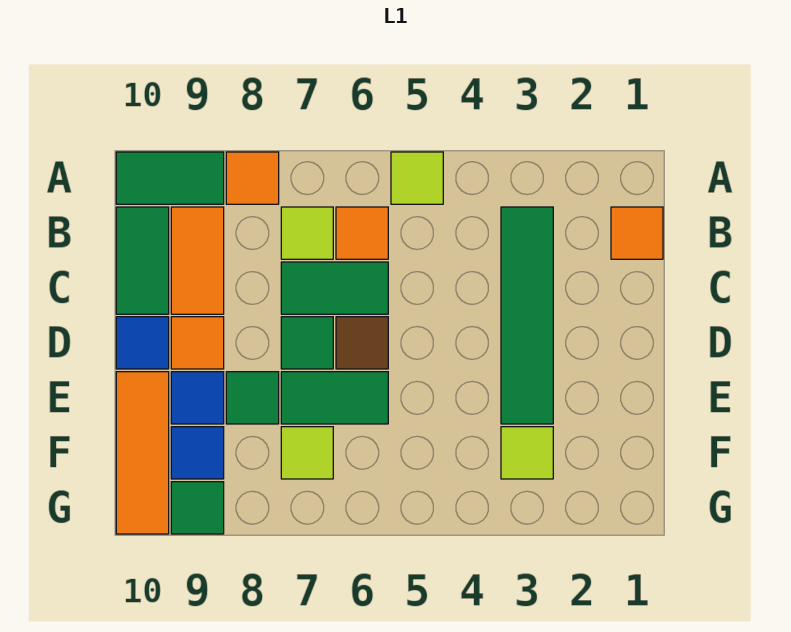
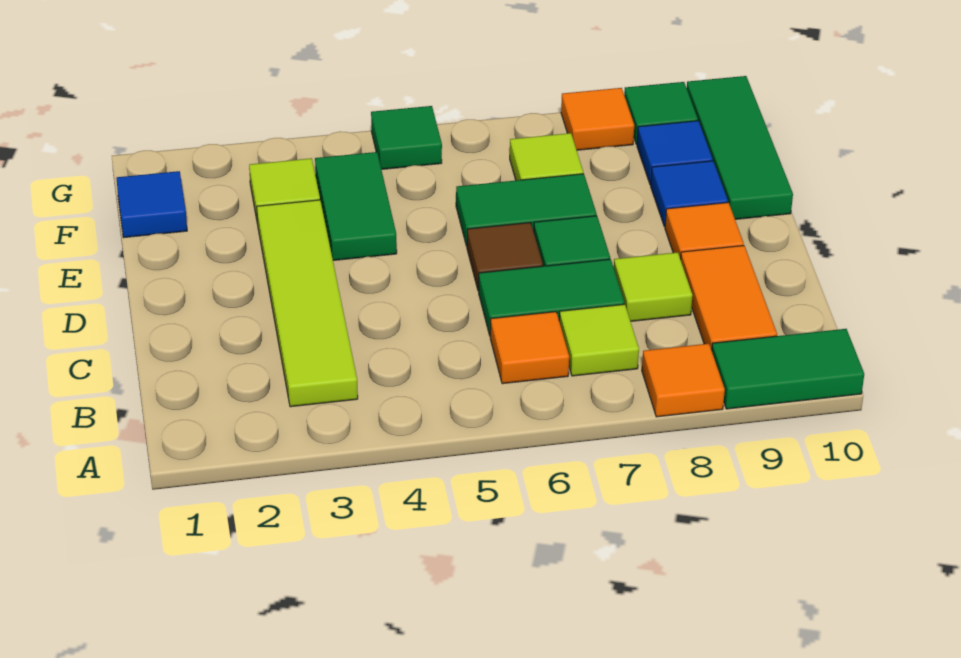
lime tile A5 level 1 -> lime tile C8 level 1
orange tile B1 level 1 -> orange tile G8 level 1
green tile B3:E3 level 1 -> lime tile B3:E3 level 1
green tile B10:C10 level 1 -> green tile E4:F4 level 1
blue tile D10 level 1 -> blue tile F1 level 1
green tile E8 level 1 -> green tile G5 level 1
orange tile E10:G10 level 1 -> green tile E10:G10 level 1

